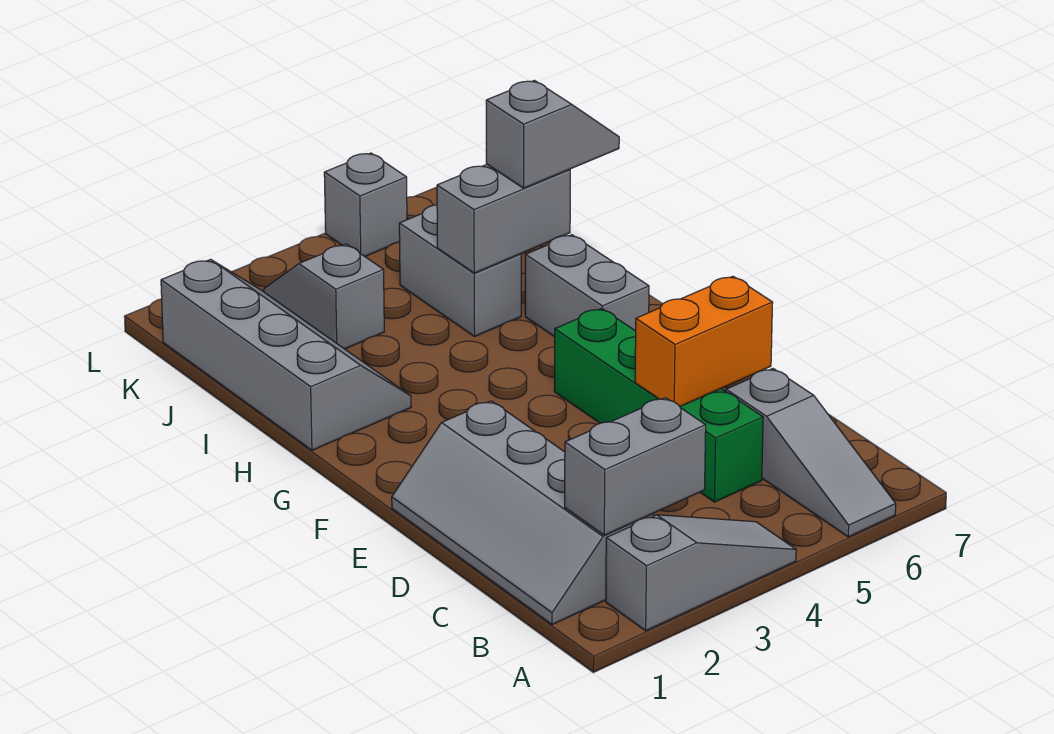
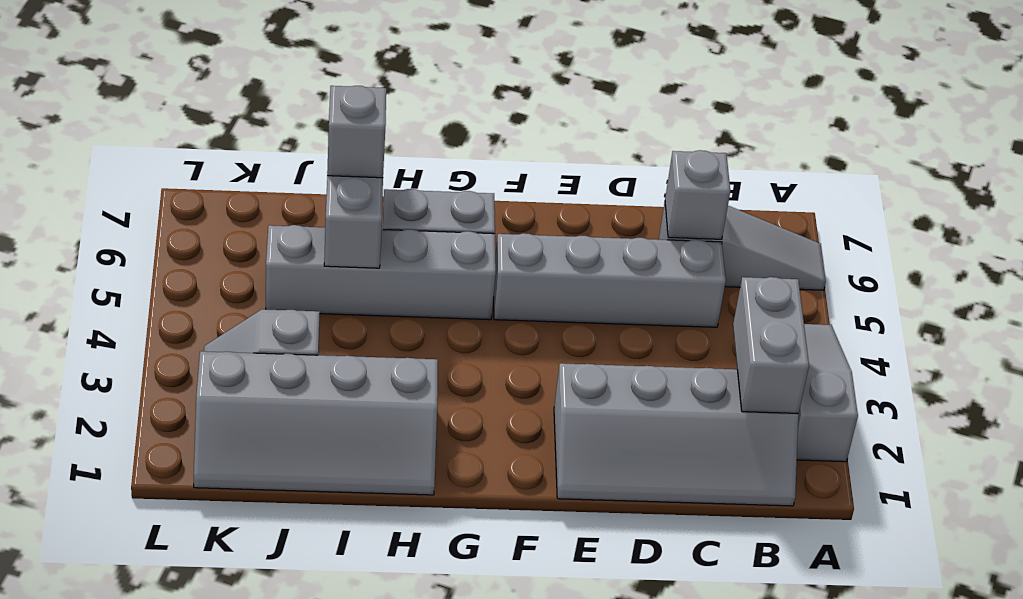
green brick C5:F5 level 1 -> grey brick C5:F5 level 1
orange brick D5:D6 level 2 -> none
grey slope H1:K2 level 1 top 1 -> grey slope H1:K2 level 1 top 2
grey brick I5:J5 level 1 -> grey brick G5:J5 level 1
grey brick L5 level 1 -> grey brick C6 level 2

